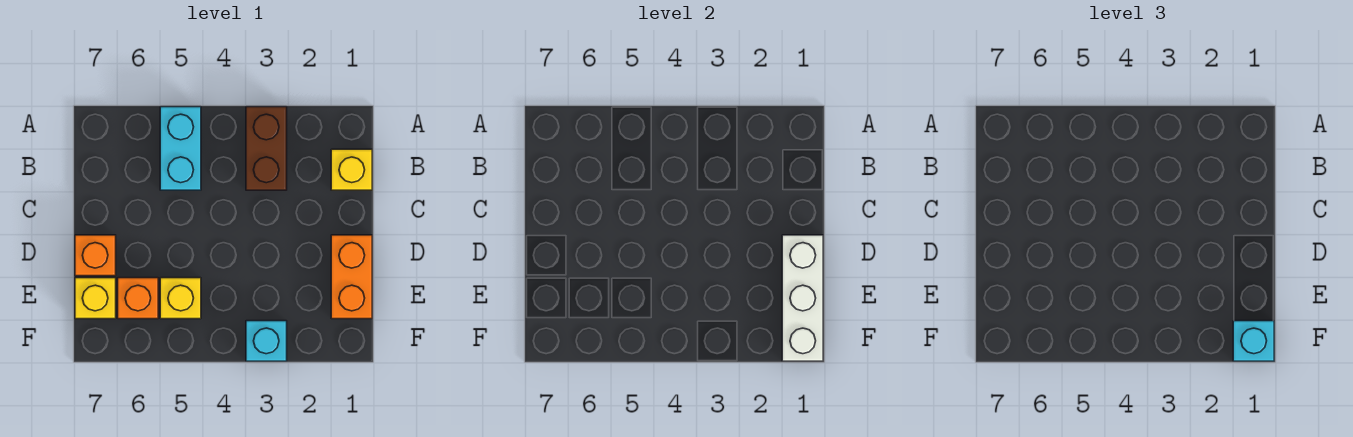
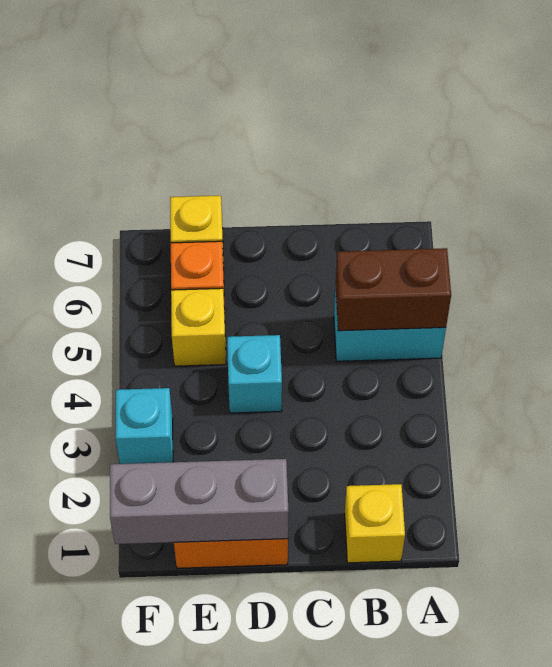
brown brick A3:B3 level 1 -> brown brick A5:B5 level 2
white brick D1:F1 level 2 -> grey brick D1:F1 level 2
orange brick D7 level 1 -> none
cyan brick F1 level 3 -> cyan brick D4 level 1

